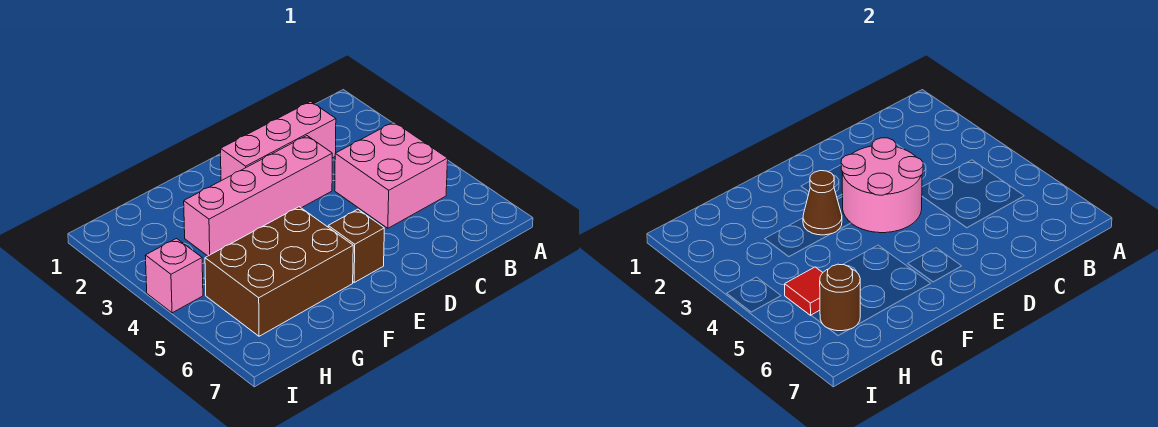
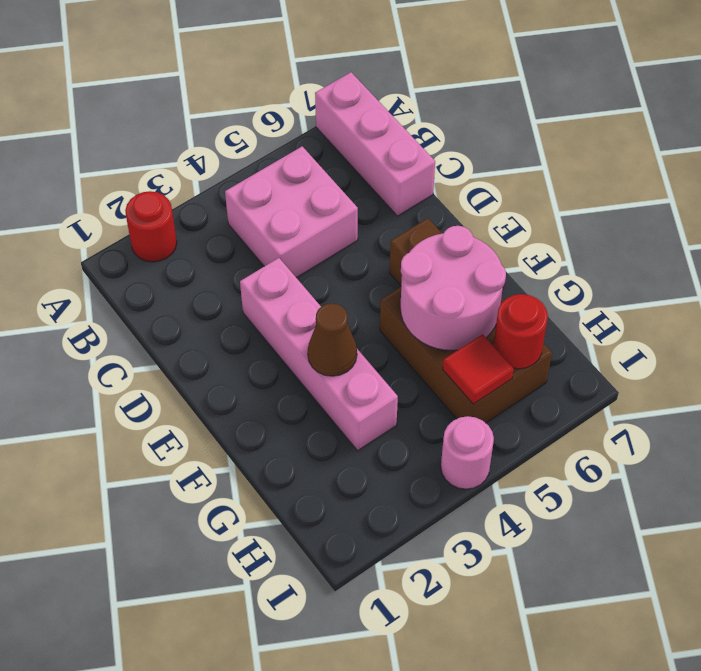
none -> red round brick A2 level 1
pink brick C2:E2 level 1 -> pink brick A7:C7 level 1
pink round brick D3:E4 level 2 -> pink round brick F5:G6 level 2
brown round brick H6 level 2 -> red round brick H6 level 2
pink brick I4 level 1 -> pink round brick I4 level 1

